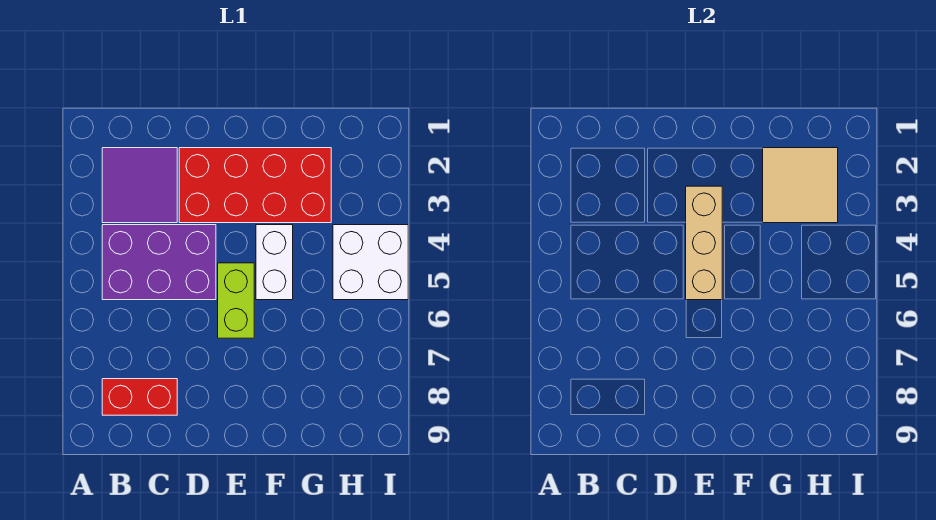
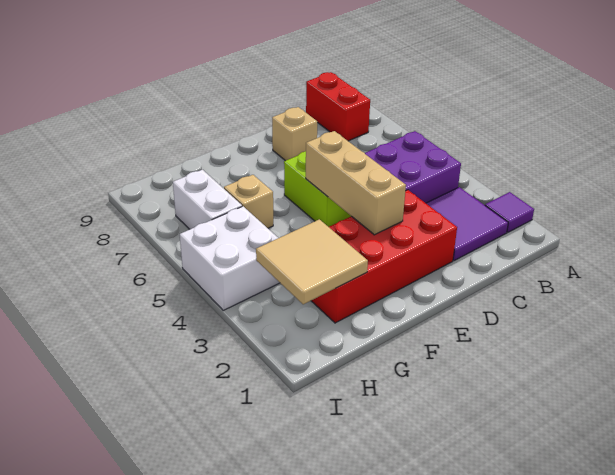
none -> purple tile A2 level 1
red brick B8:C8 level 1 -> red brick B8:B9 level 1
none -> tan brick D8 level 1
white brick F4:F5 level 1 -> white brick H6:H7 level 1
none -> tan brick G6 level 1

